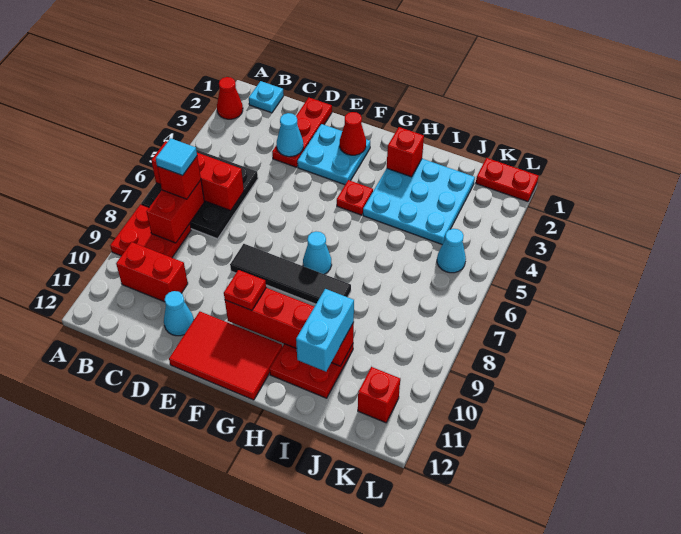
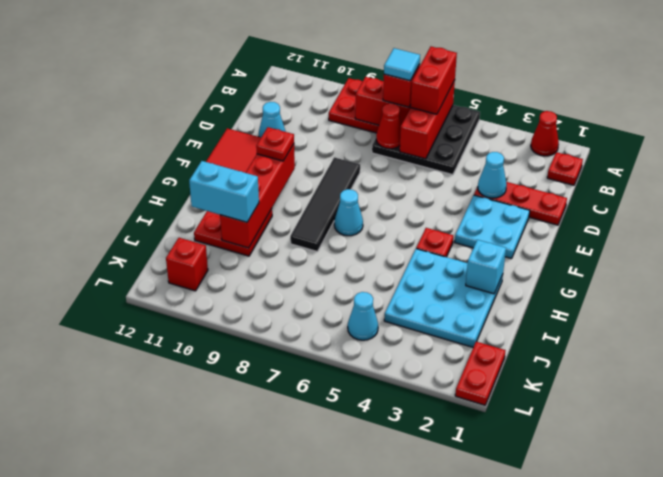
cyan plate B1 level 1 -> red plate B1 level 1
red brick B10:C10 level 1 -> red brick A6:B6 level 3
red cone F2 level 2 -> red cone C7 level 2
red brick H2 level 2 -> cyan brick H2 level 2

